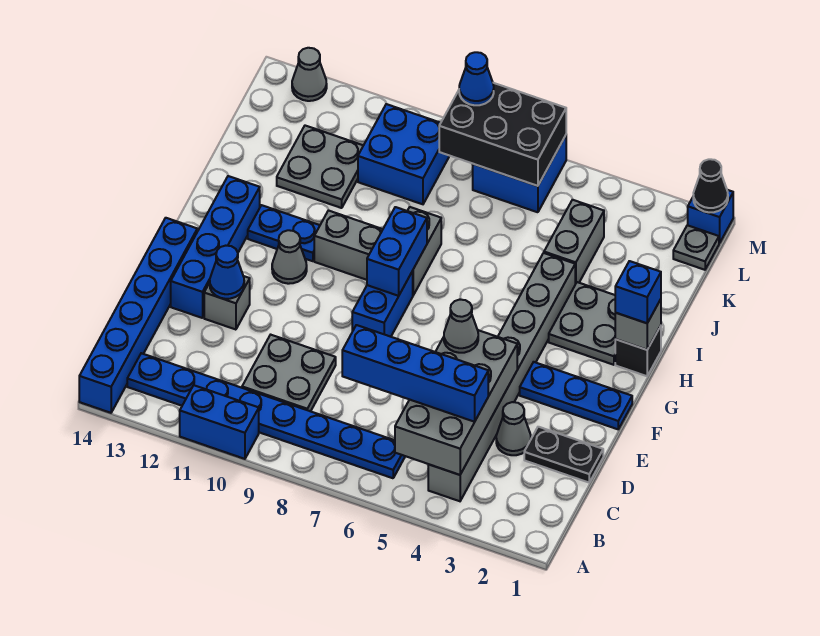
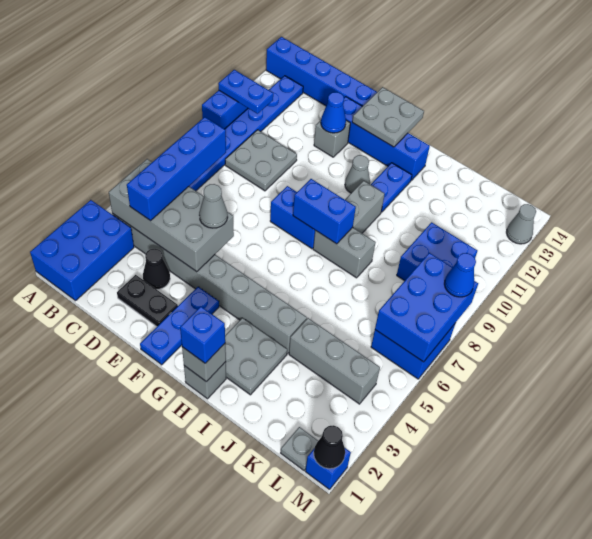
none -> blue brick A1:B3 level 1
none -> blue plate A11:B11 level 2
black plate D1:D2 level 1 -> black plate D2:E2 level 1
grey cone D3 level 1 -> black cone D3 level 1
black brick H1 level 1 -> grey brick H1 level 1
grey brick J4:K4 level 1 -> grey brick J4:L4 level 1
grey plate J11:K12 level 1 -> grey plate F13:G14 level 2
black brick L6:M8 level 2 -> blue brick L6:M8 level 2

